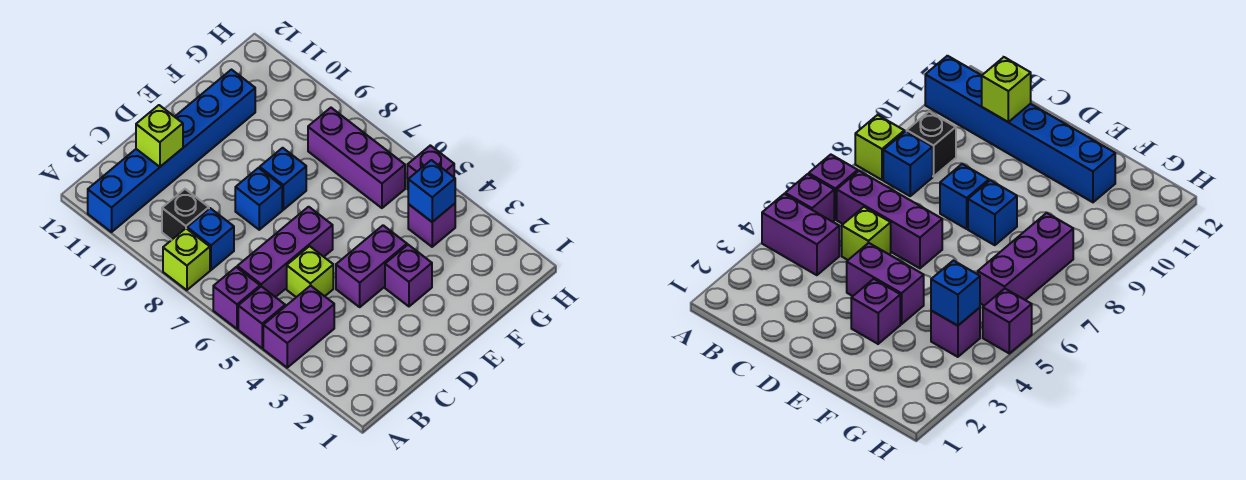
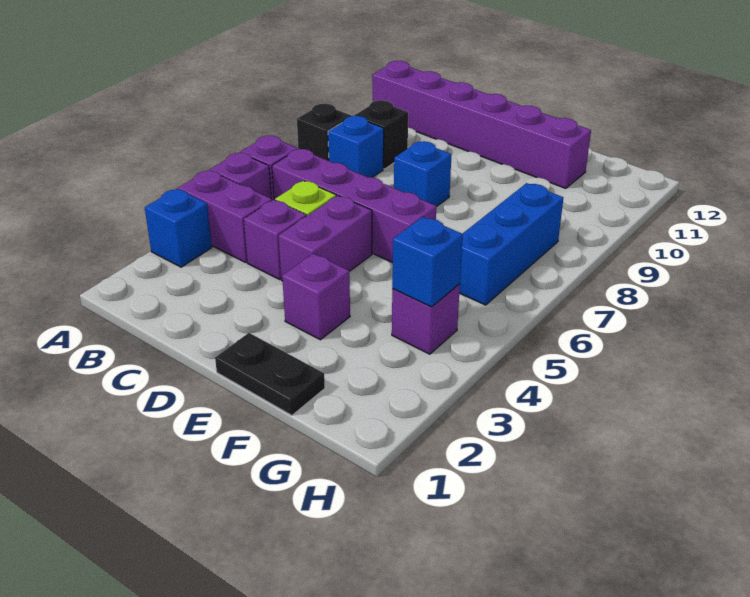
lime brick A8 level 1 -> black brick A8 level 1
blue brick A11:F11 level 1 -> purple brick A11:F11 level 1
purple brick B6:D6 level 1 -> purple brick B6:E6 level 1
lime brick C11 level 2 -> none
purple brick D4:E4 level 1 -> purple brick D4:D5 level 1
none -> black plate E1:F1 level 1
blue brick E8 level 1 -> blue brick A3 level 1
purple brick G6:G8 level 1 -> blue brick G6:G8 level 1
purple brick H5 level 1 -> purple brick C4 level 1

